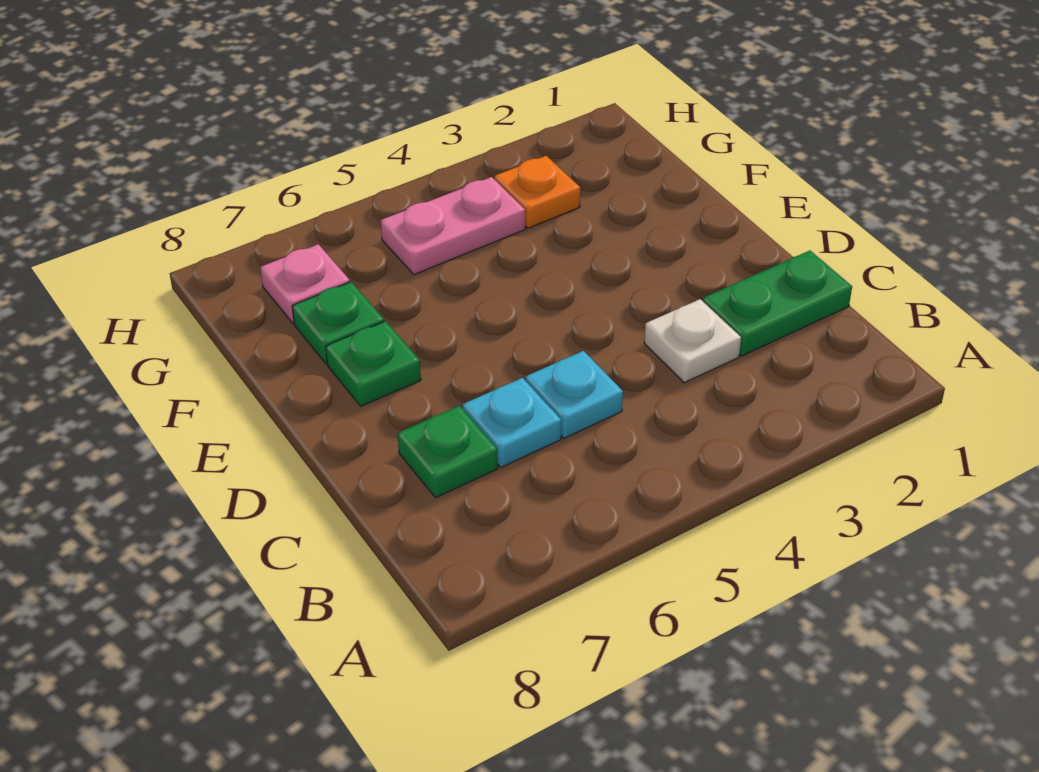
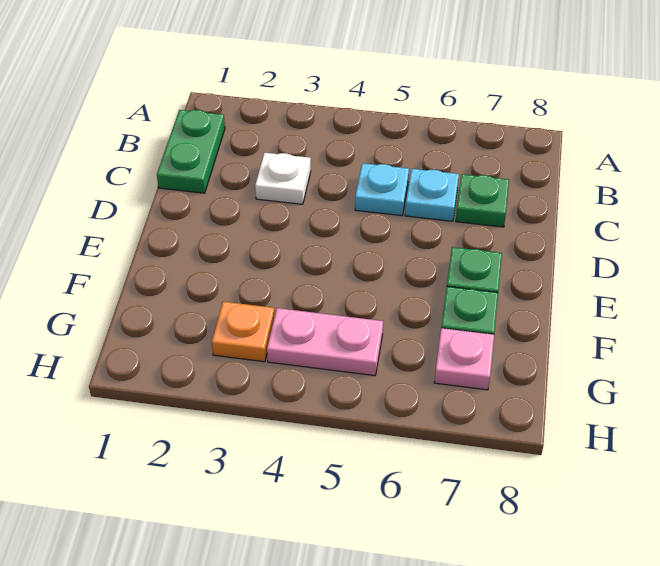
green plate C1:C2 level 1 -> green plate B1:C1 level 1

